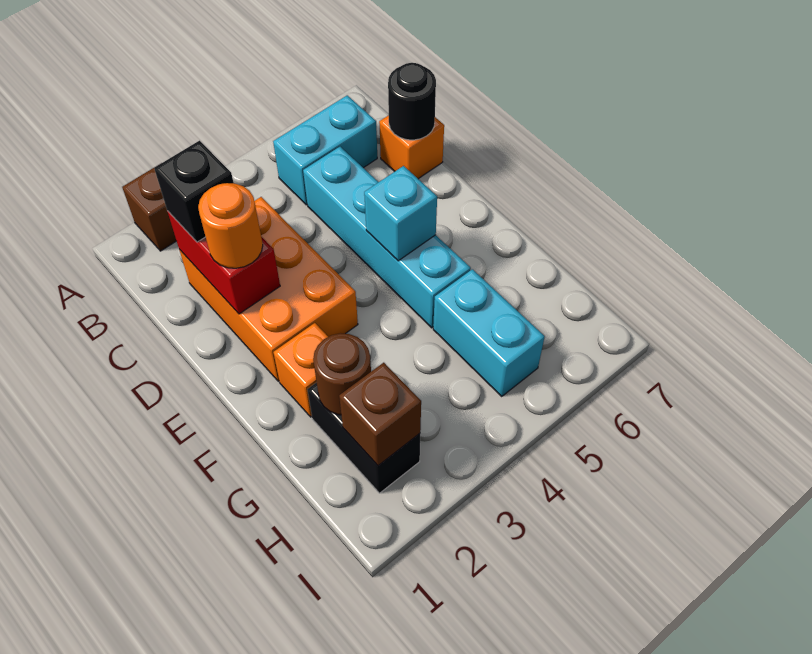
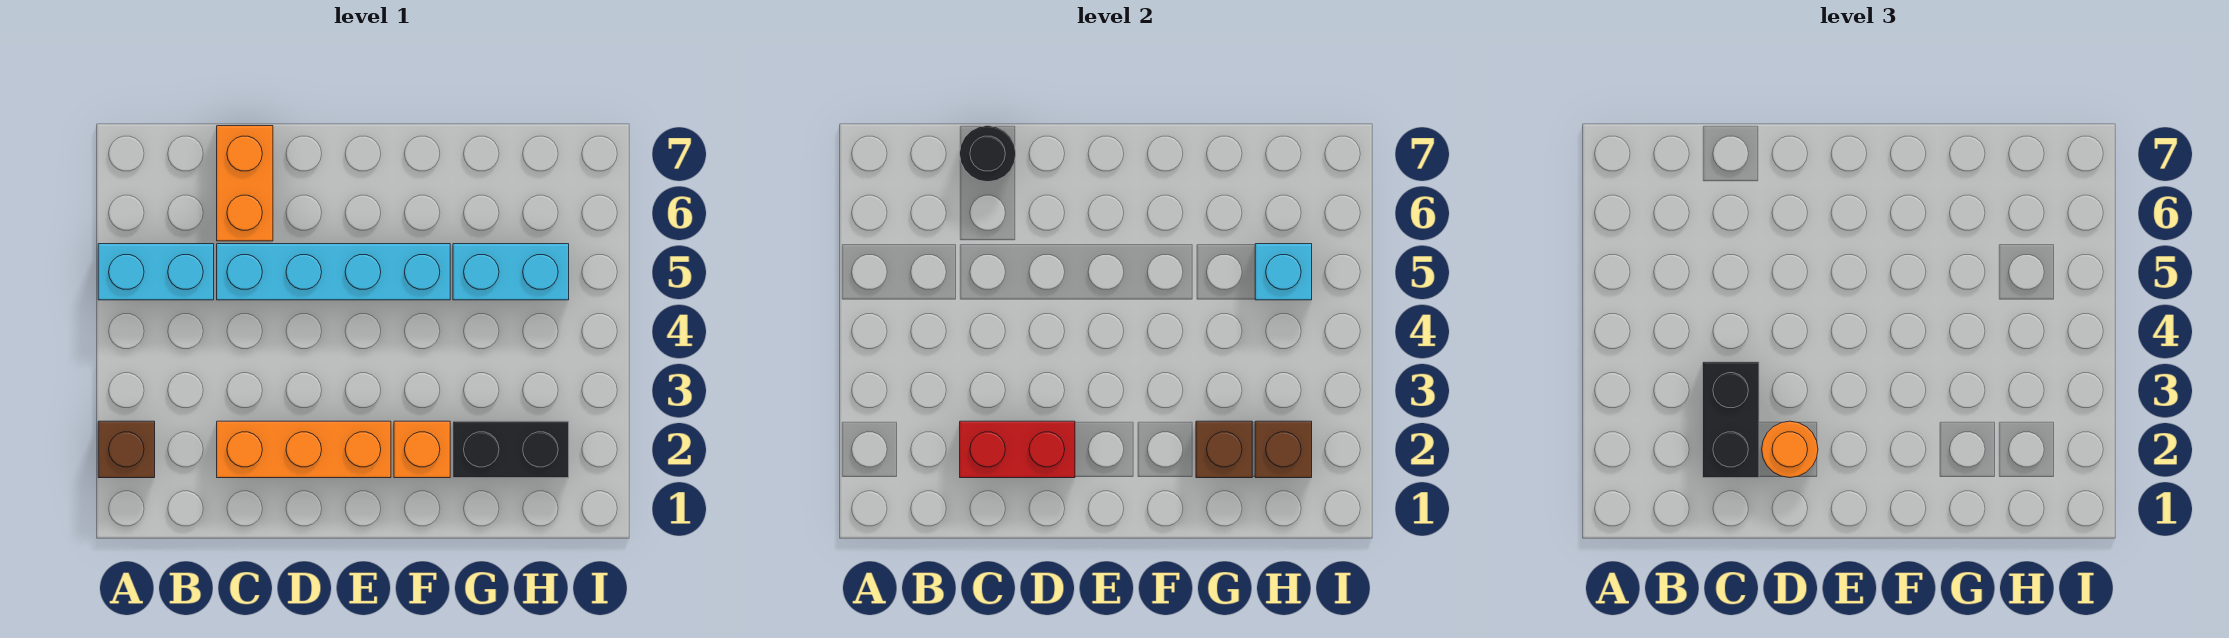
cyan brick B5:B6 level 1 -> cyan brick A5:B5 level 1
orange brick C2:E3 level 1 -> orange brick C2:E2 level 1
black brick C2 level 3 -> black brick C2:C3 level 3
orange brick C7 level 1 -> orange brick C6:C7 level 1
cyan brick E5 level 2 -> cyan brick H5 level 2
brown round brick G2 level 2 -> brown brick G2 level 2

